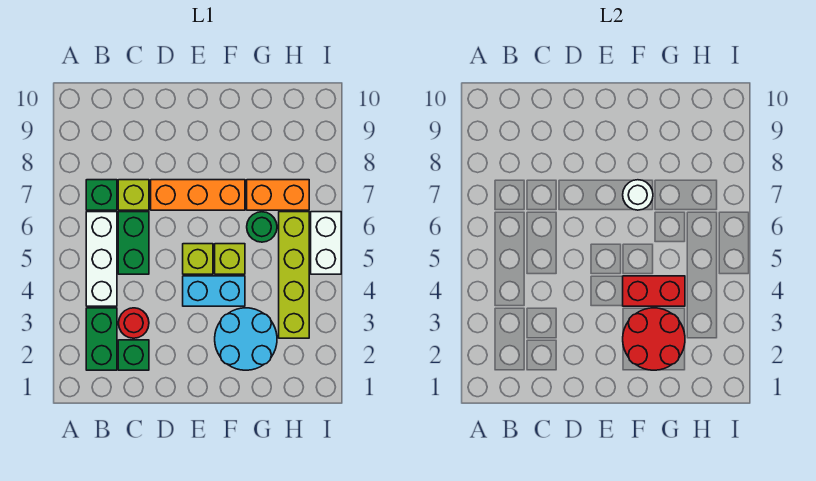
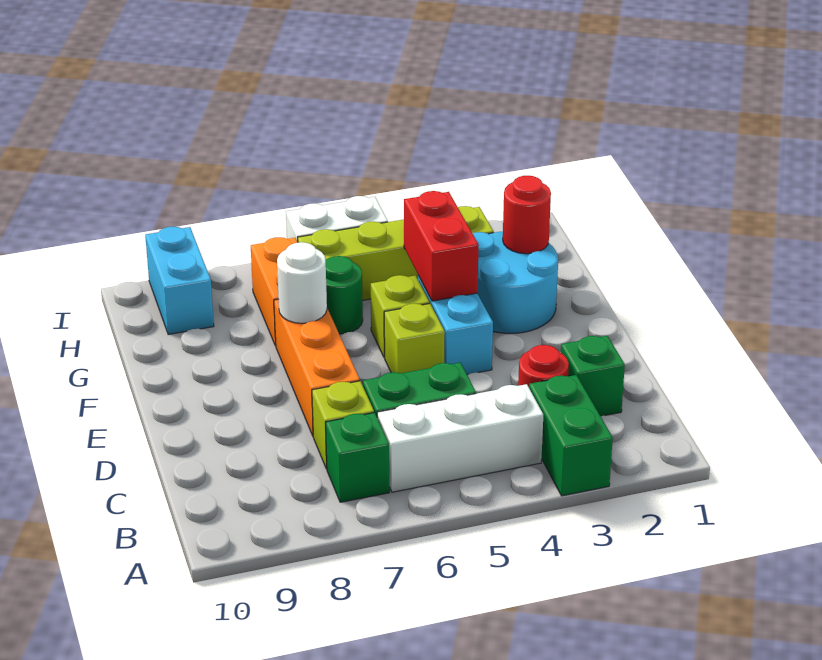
green brick B2:B3 level 1 -> green brick A3:B3 level 1
red round brick F2:G3 level 2 -> red round brick G2 level 2
none -> cyan brick H9:I9 level 1

